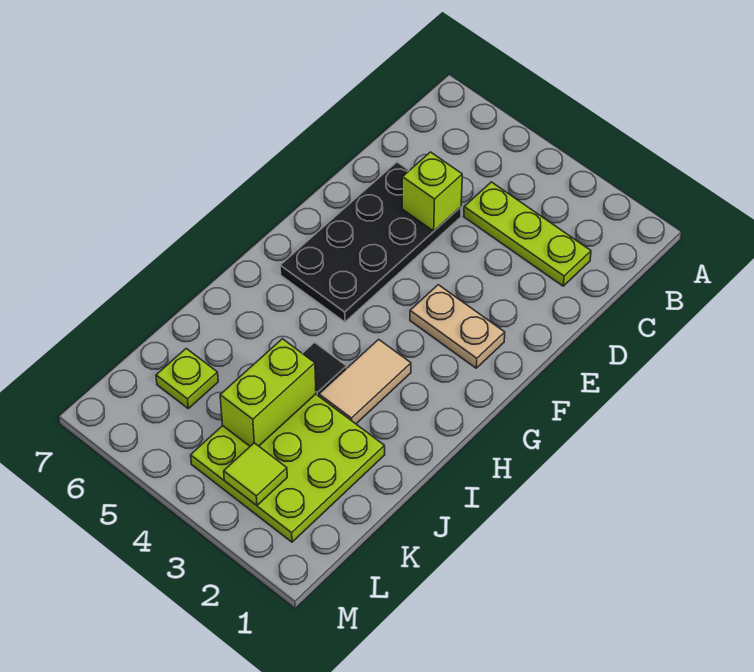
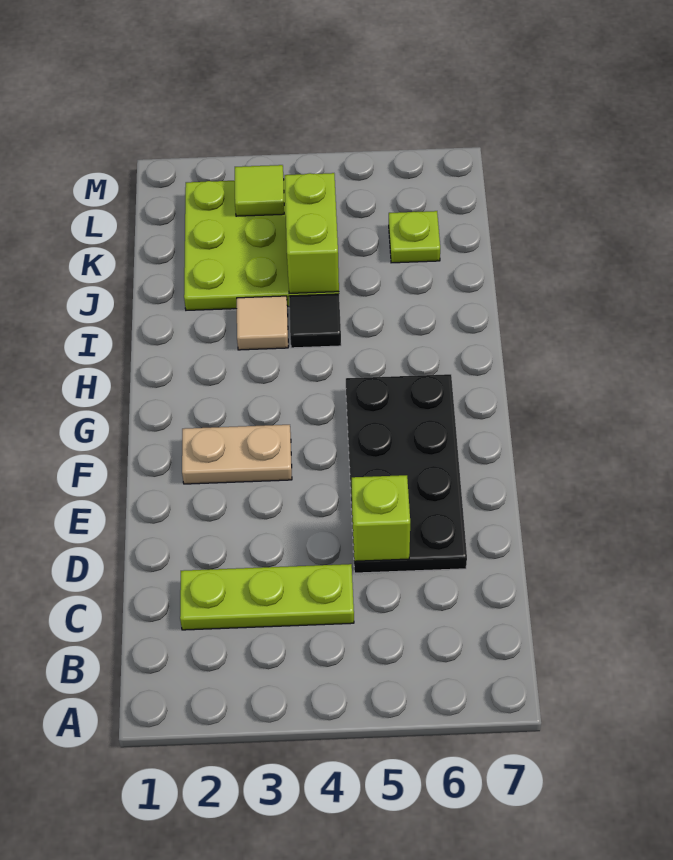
tan tile H3:I3 level 1 -> tan tile I3 level 1

